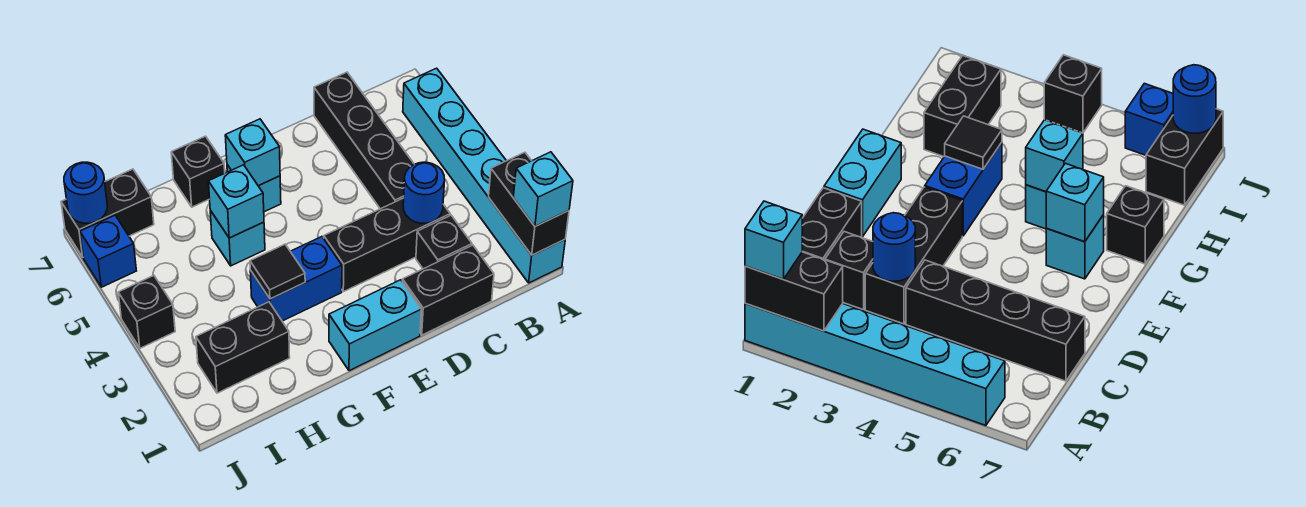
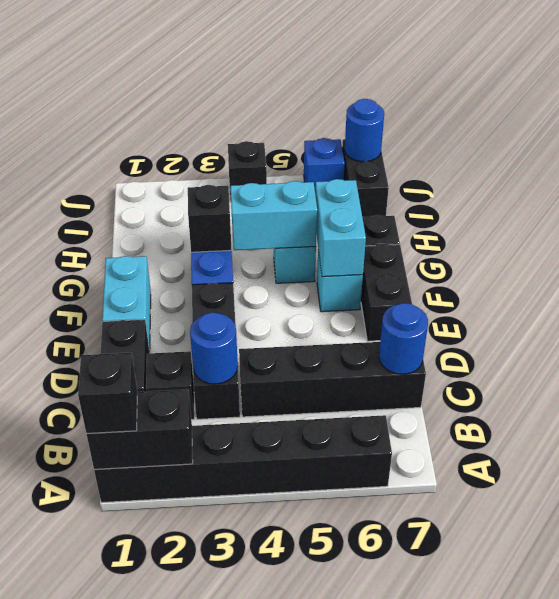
cyan brick A1:A6 level 1 -> black brick A1:A6 level 1
cyan brick A1 level 3 -> black brick A1 level 3
none -> blue round brick C7 level 2
cyan brick F6 level 2 -> cyan brick F6:G6 level 2
black tile G3 level 2 -> black brick G3 level 2
cyan brick G5 level 2 -> cyan brick G4:G5 level 2
black brick H2:I2 level 1 -> black brick E7:F7 level 1

